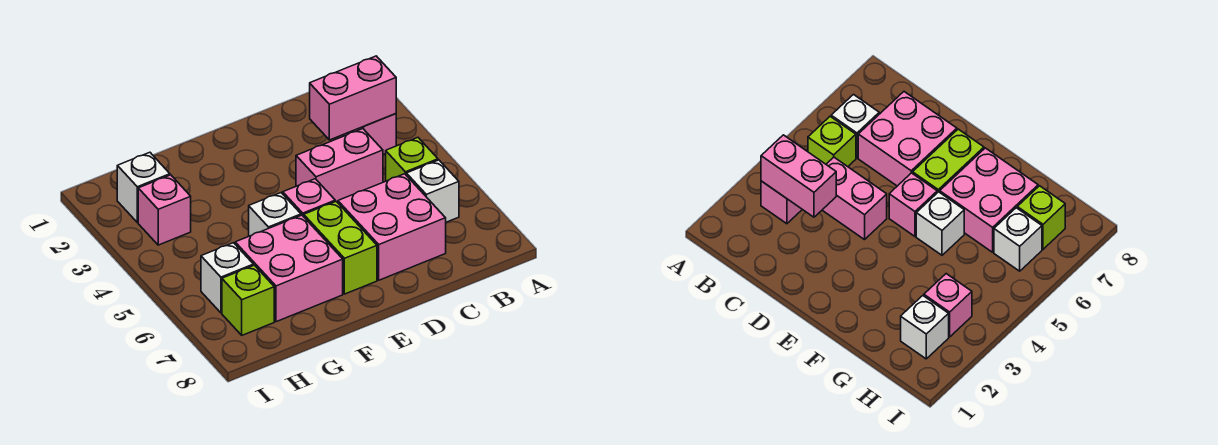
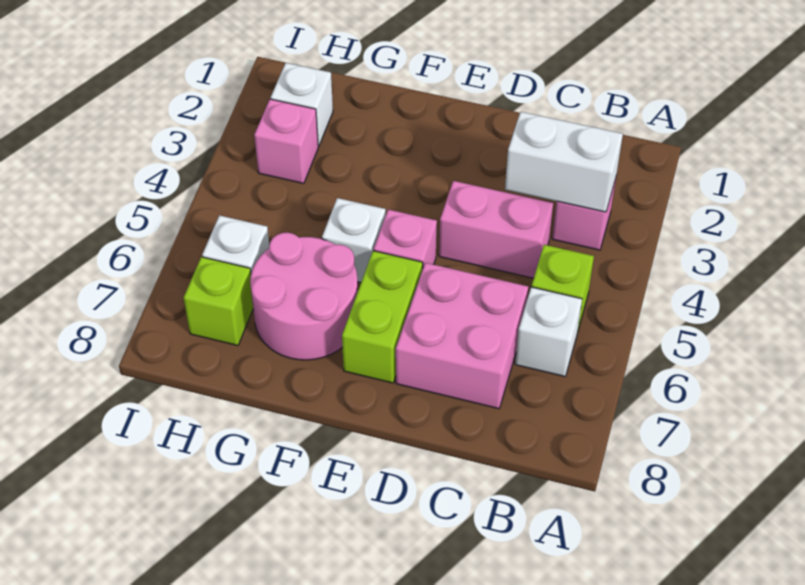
pink brick B3:C3 level 2 -> white brick B3:C3 level 2
pink brick F6:G7 level 1 -> pink round brick F6:G7 level 1

